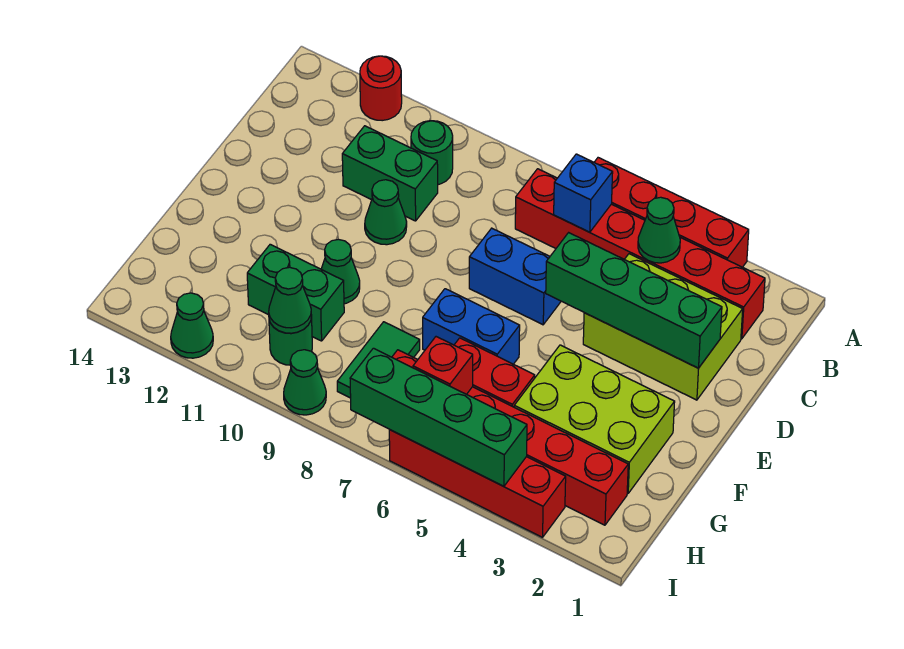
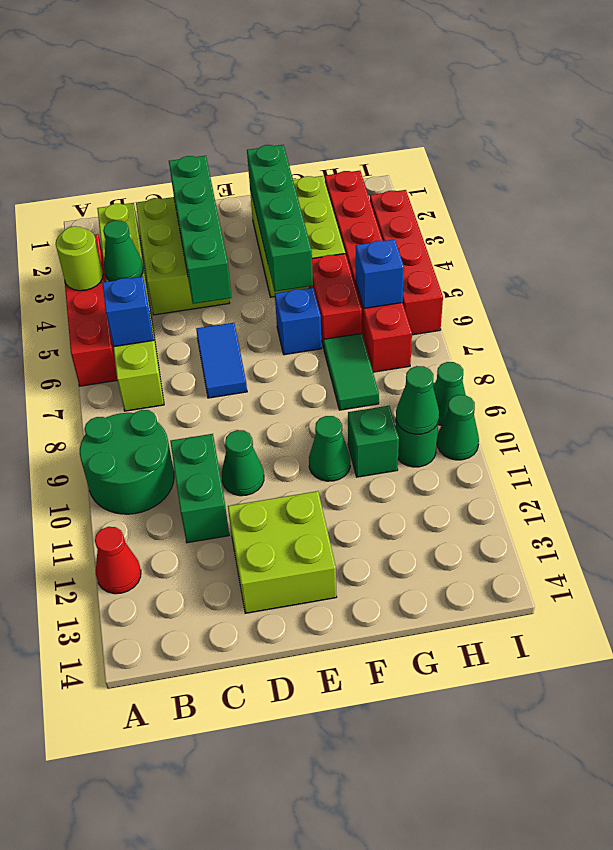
none -> lime round brick A4 level 2
red round brick A12 level 1 -> red cone A12 level 1
red brick B2:B7 level 1 -> lime brick B2:B7 level 1
green round brick B10 level 1 -> green round brick A9:B10 level 1
blue brick D6:D7 level 1 -> blue tile D6:D7 level 1
none -> lime brick D12:E13 level 1
blue brick F6:F7 level 1 -> blue brick F6 level 1
green tile G8:H8 level 1 -> green tile G7:G8 level 1
green brick G10:G11 level 1 -> green brick G10 level 1
red brick H6 level 2 -> blue brick H6 level 2
green brick I4:I7 level 2 -> green brick F2:F5 level 2
green cone I12 level 1 -> green cone I10 level 1

